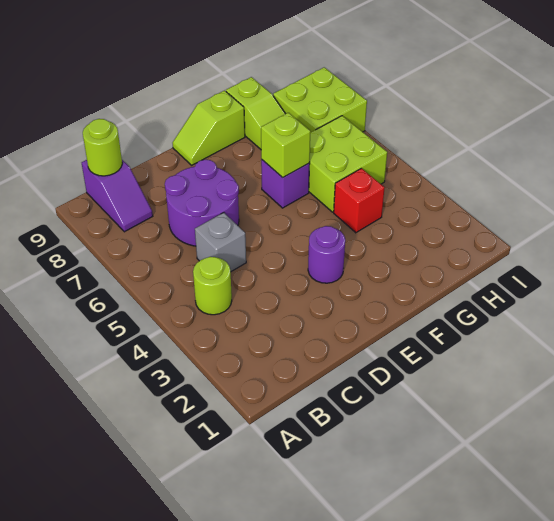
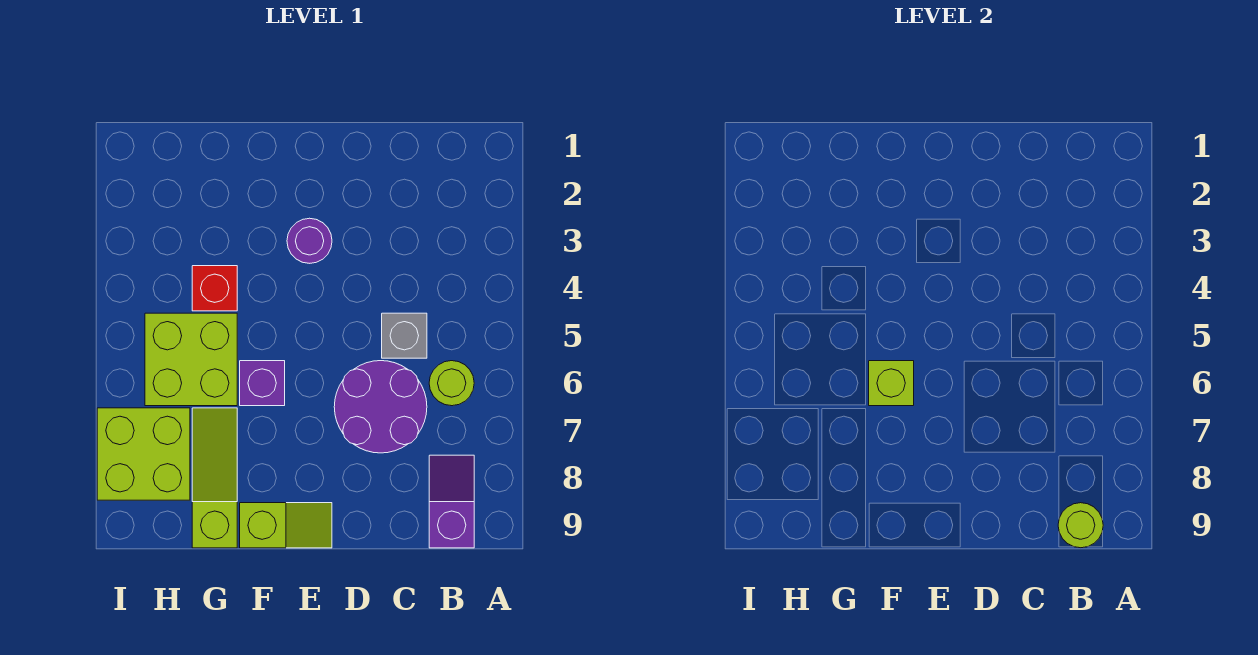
lime round brick B4 level 1 -> lime round brick B6 level 1

